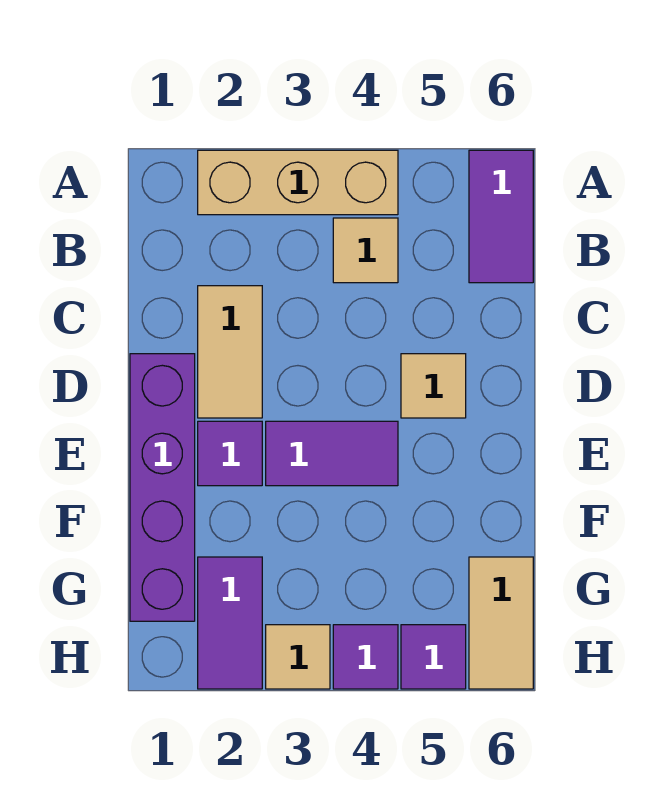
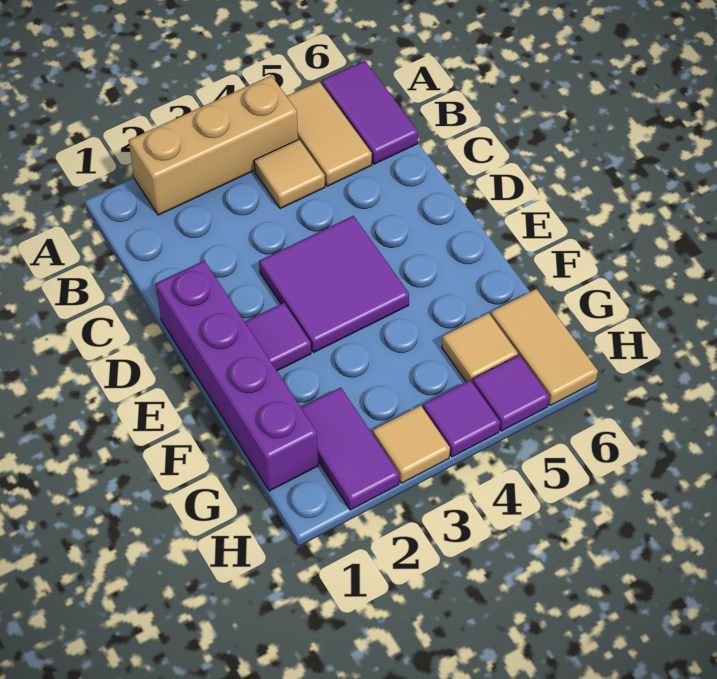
tan tile C2:D2 level 1 -> tan tile A5:B5 level 1
tan tile D5 level 1 -> tan tile G5 level 1
purple tile E3:E4 level 1 -> purple tile D3:E4 level 1

